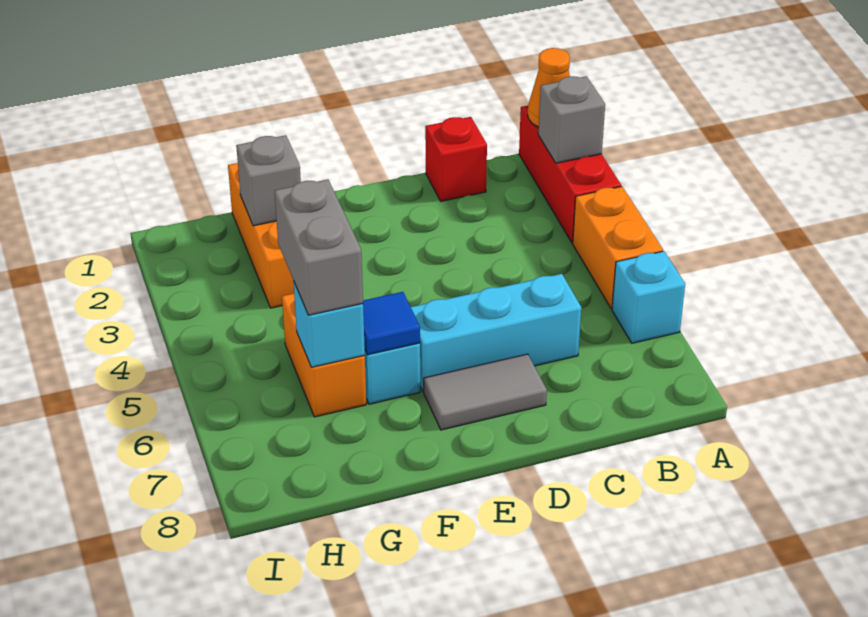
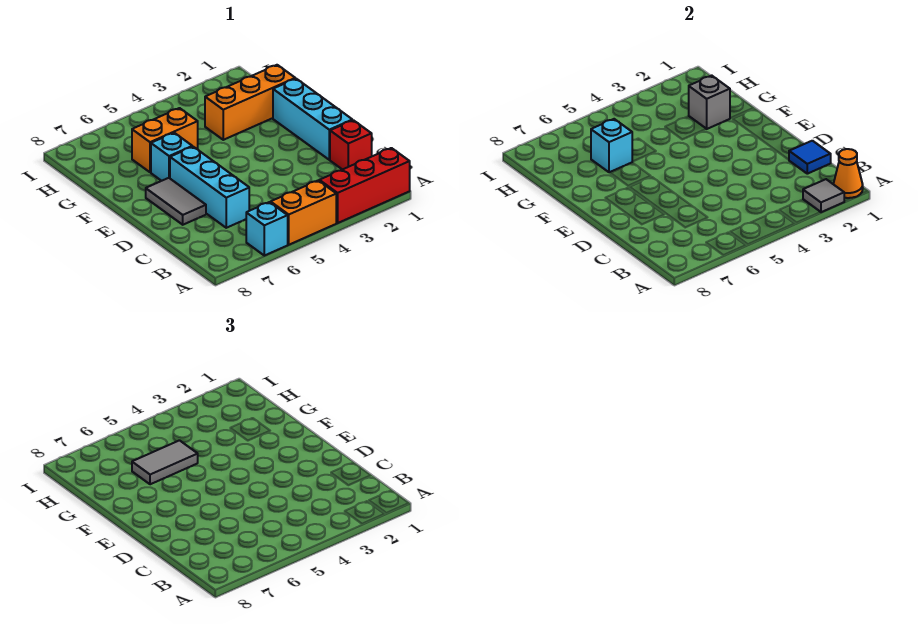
grey brick A2 level 2 -> grey tile A2 level 2
none -> cyan brick D1:F1 level 1
blue tile F6 level 2 -> blue tile C1 level 2
grey brick G5:G6 level 3 -> grey tile G5:G6 level 3

